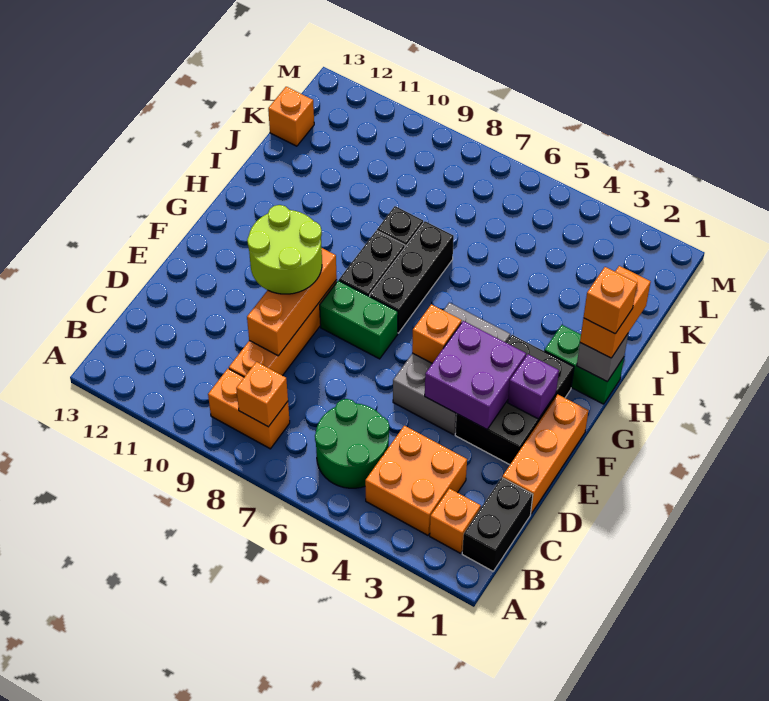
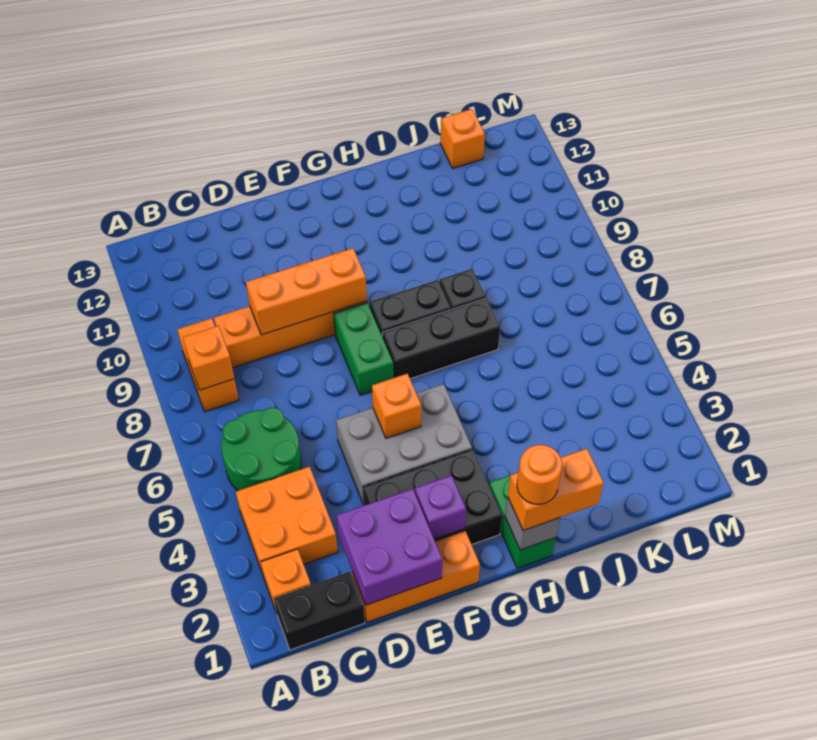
purple brick E3:F4 level 2 -> purple brick D1:E2 level 2
lime round brick E9:F10 level 3 -> none
orange brick H1 level 4 -> orange round brick H1 level 4

